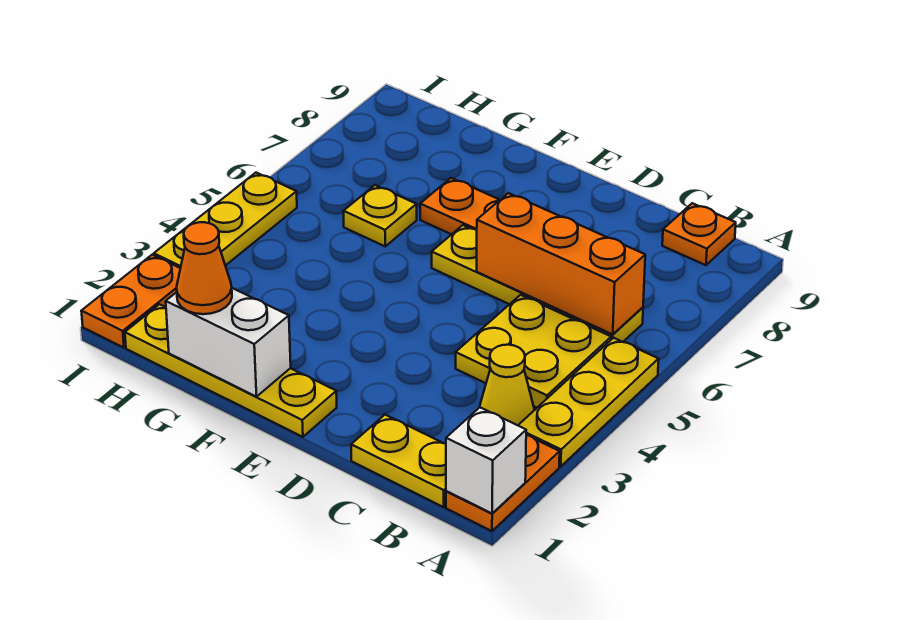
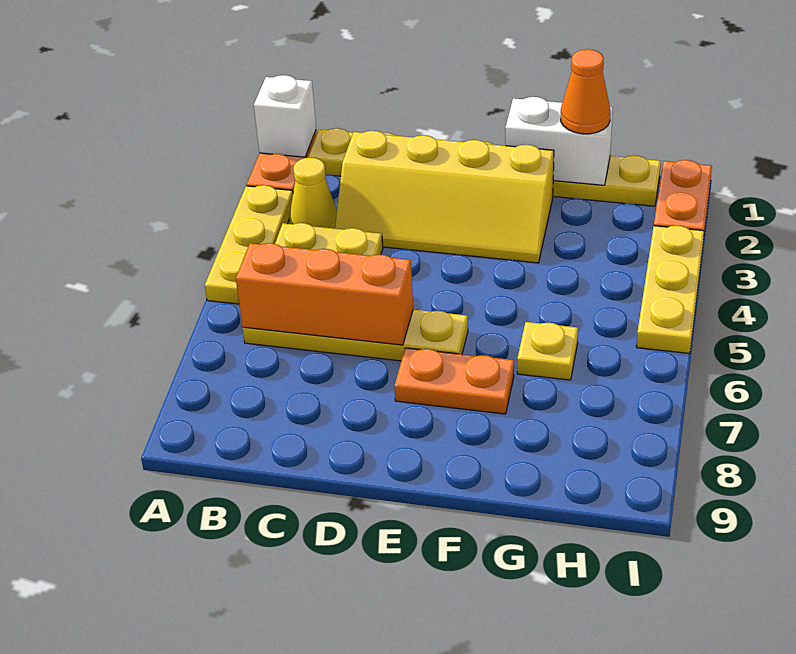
orange plate B9 level 1 -> none
none -> yellow slope C2:F3 level 1 top 2

